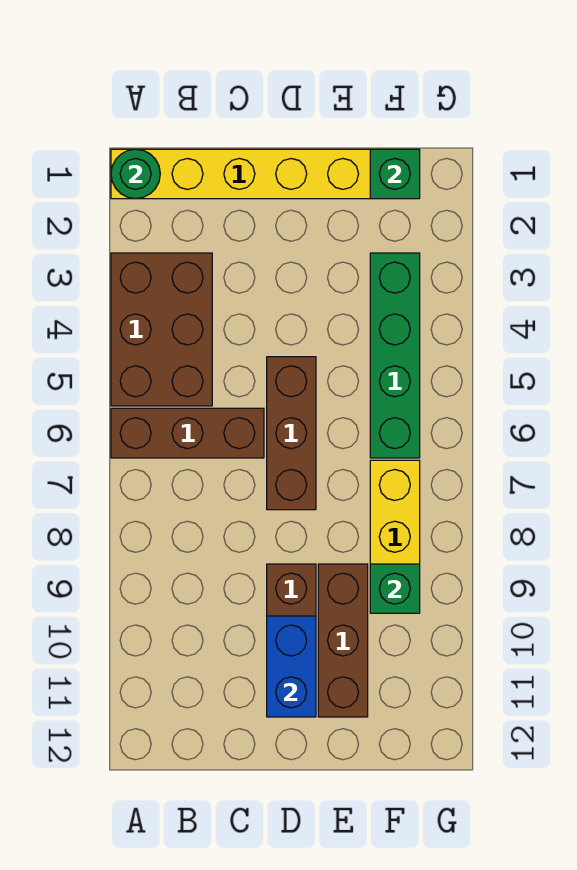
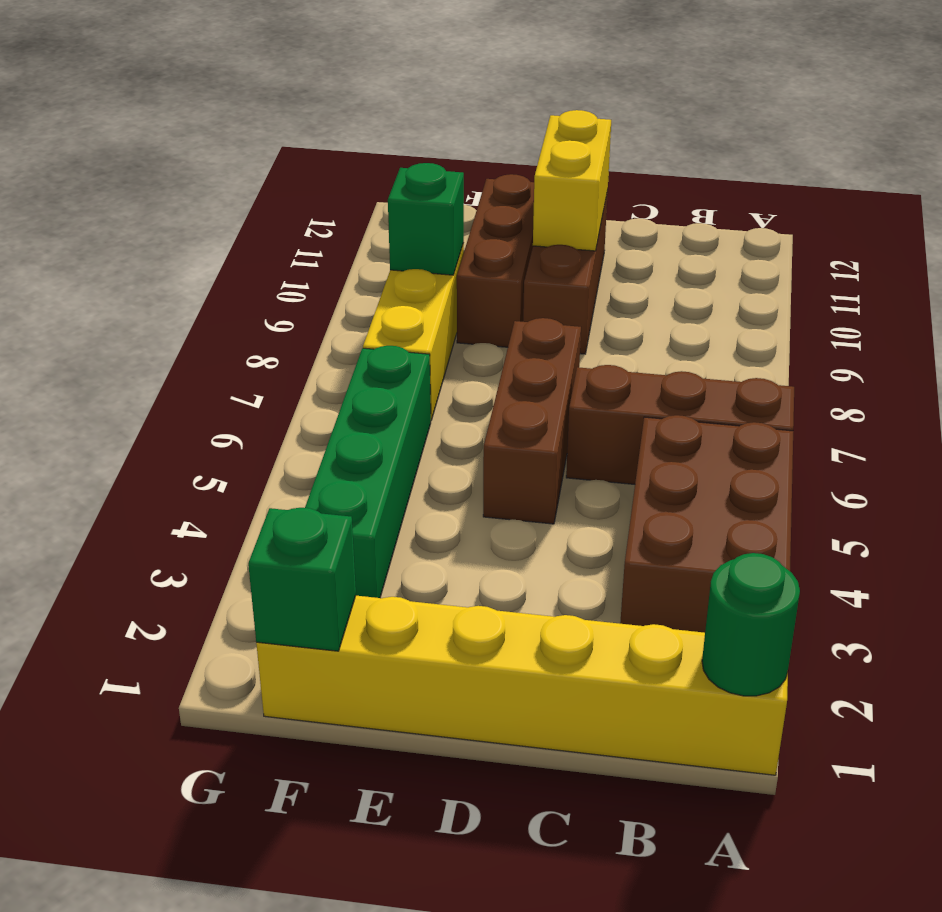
blue brick D10:D11 level 2 -> yellow brick D10:D11 level 2

